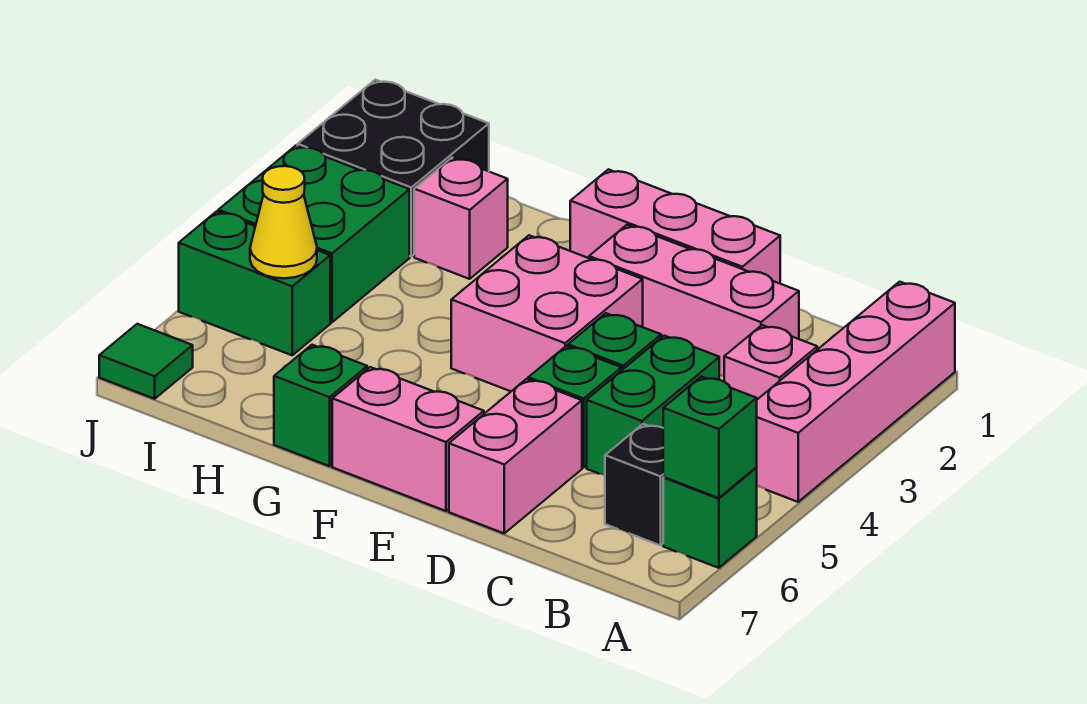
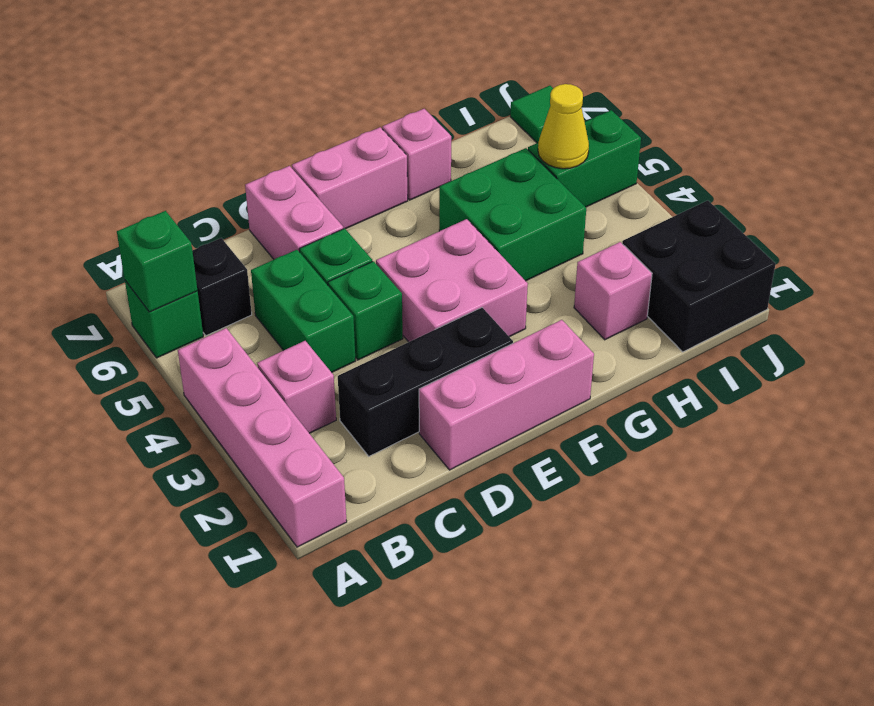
pink brick C2:E2 level 1 -> black brick C2:E2 level 1
green brick G7 level 1 -> pink brick G7 level 1
green brick I3:J4 level 1 -> green brick G4:H5 level 1

